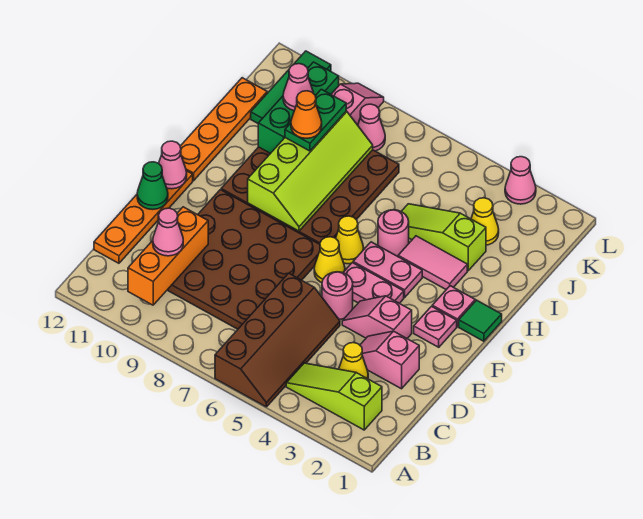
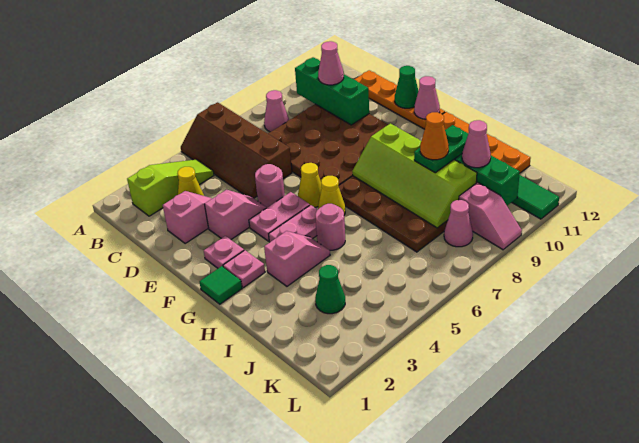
orange brick B10:D10 level 2 -> green brick B10:D10 level 2
pink tile H3:H4 level 1 -> pink slope H3:H4 level 1 top 3
lime slope I3:I5 level 1 top 3 -> none
green plate I9:J9 level 3 -> green plate I9:I10 level 3
yellow cone J3 level 1 -> green cone J3 level 1
pink cone L3 level 1 -> pink cone B8 level 1

